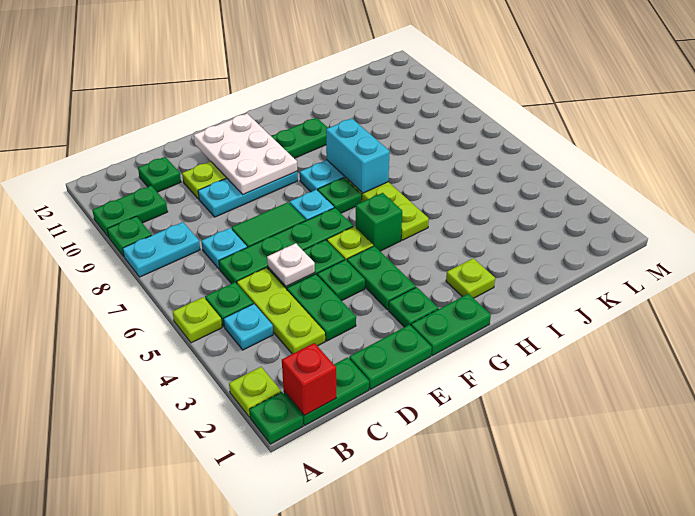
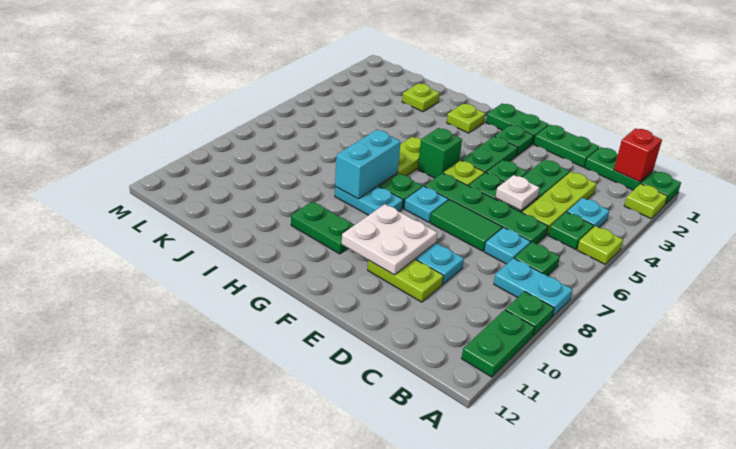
green plate A10:B10 level 1 -> green plate A10:A11 level 1
green plate C11 level 1 -> green plate B7 level 1
white plate E9:F11 level 2 -> white plate E9:F10 level 2
none -> lime plate J2 level 1

